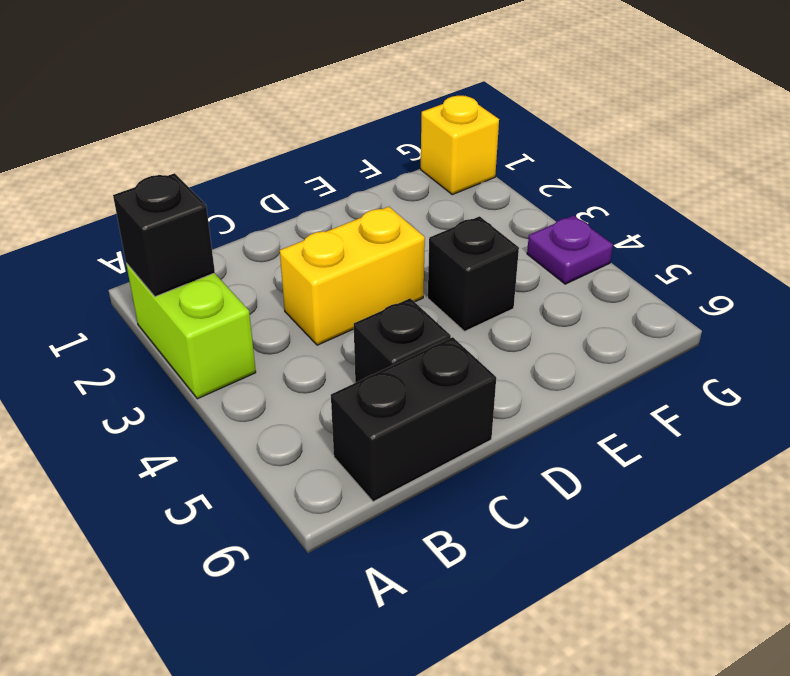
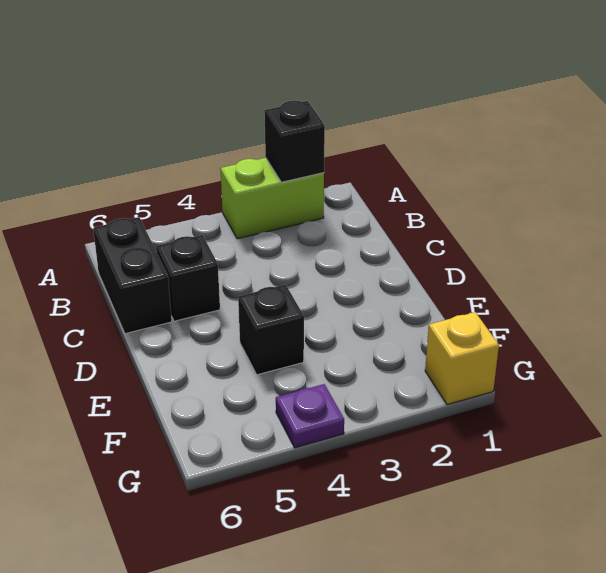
yellow brick C3:D3 level 1 -> none

